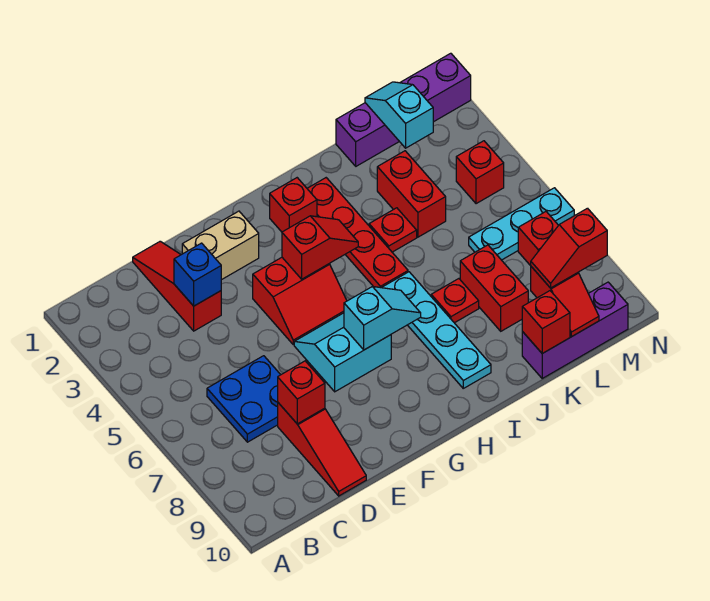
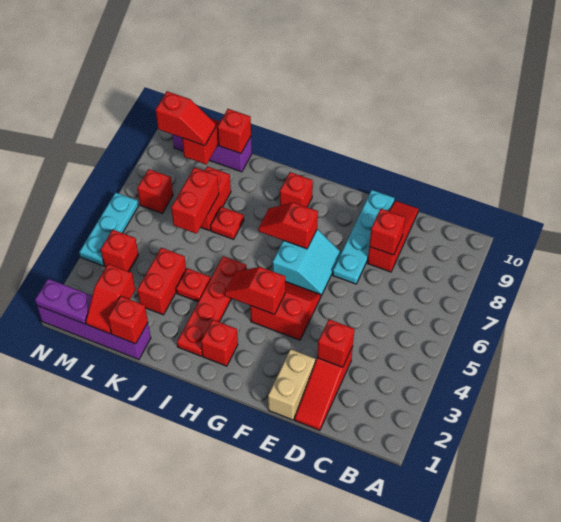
blue plate C6:D7 level 1 -> none
blue brick D3 level 2 -> red brick D3 level 2
tan brick E2:F2 level 1 -> tan brick E1:E2 level 1
cyan slope F6:G7 level 1 top 7 -> cyan slope F6:G7 level 1 top G
cyan slope G7:H7 level 2 top G -> red slope G7:H7 level 2 top G
none -> red brick H9 level 1
cyan plate I6:I9 level 1 -> cyan plate E7:E10 level 1
none -> red brick K1 level 2
none -> red brick K6:K7 level 2
cyan slope L1:L2 level 2 top 2 -> red slope L1:L2 level 2 top 2
cyan plate L6:N6 level 1 -> cyan plate N4:N6 level 1
none -> purple plate M1:N1 level 2

